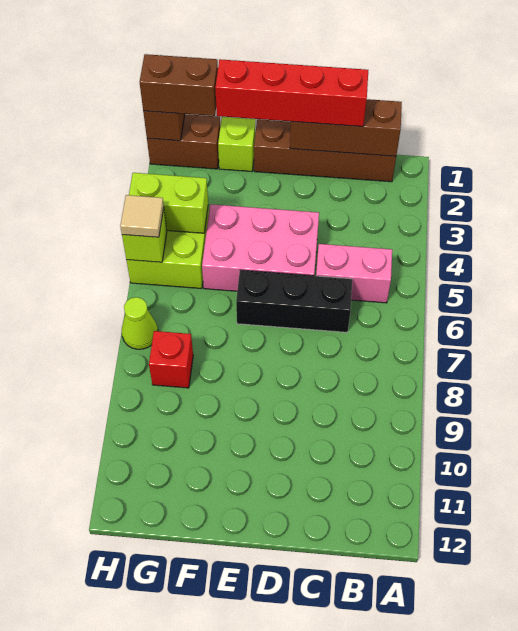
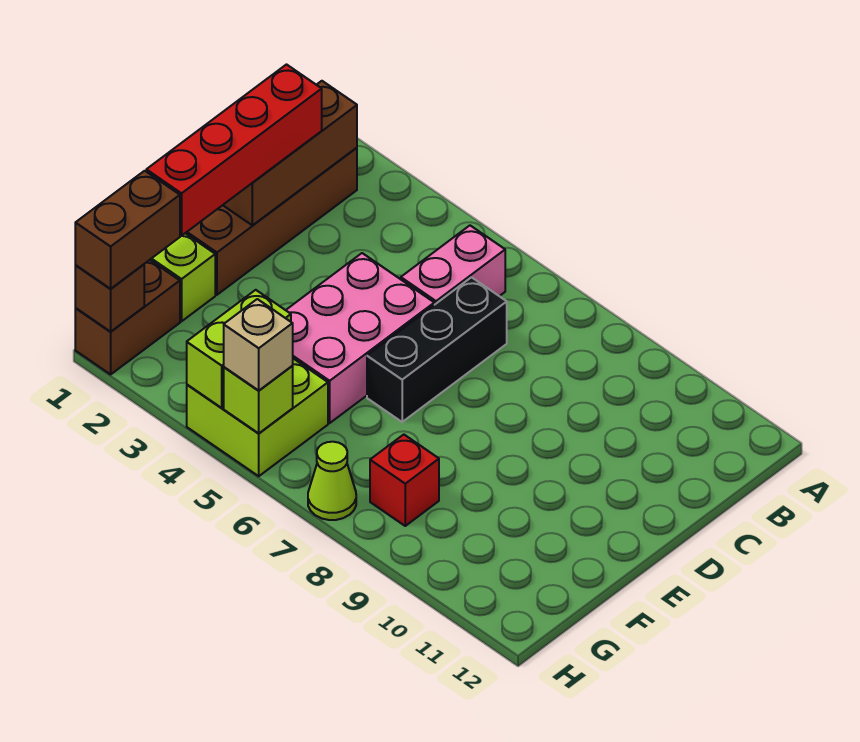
tan tile H5 level 3 -> tan brick H5 level 3

